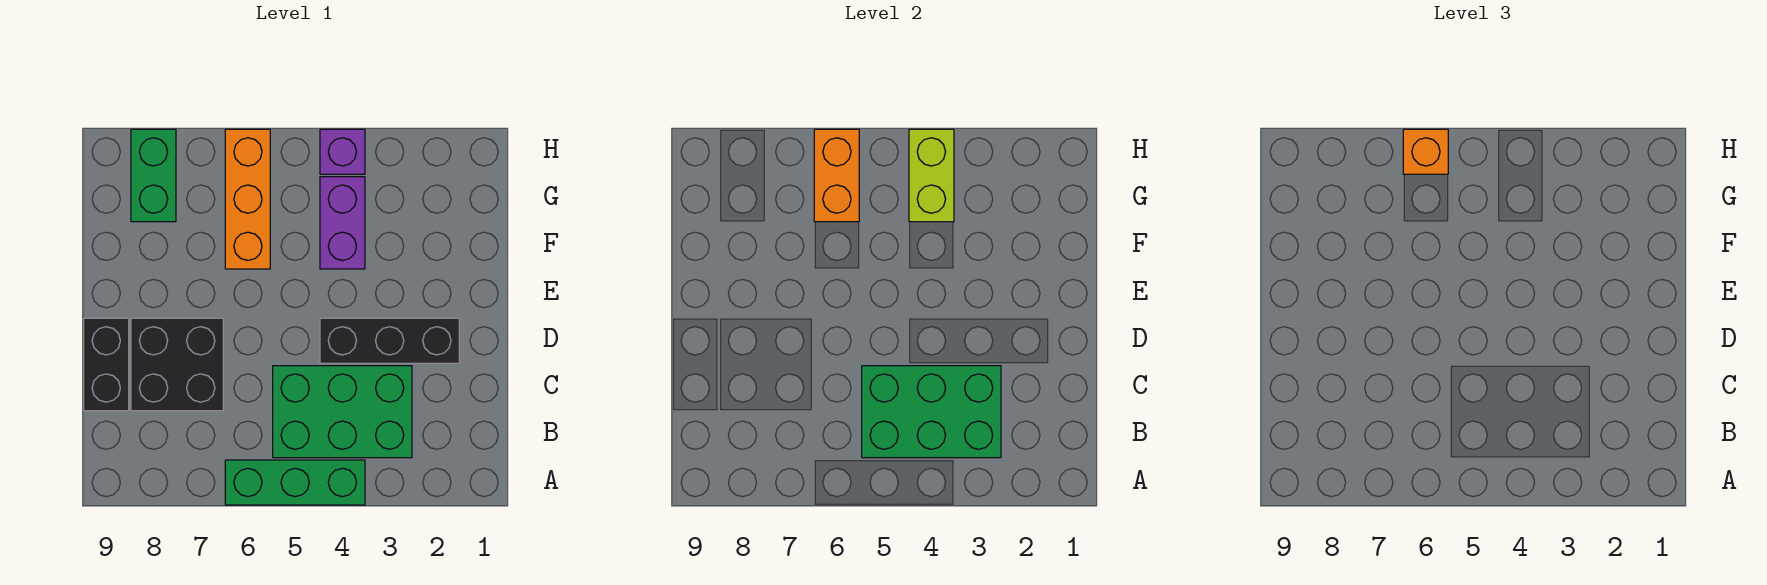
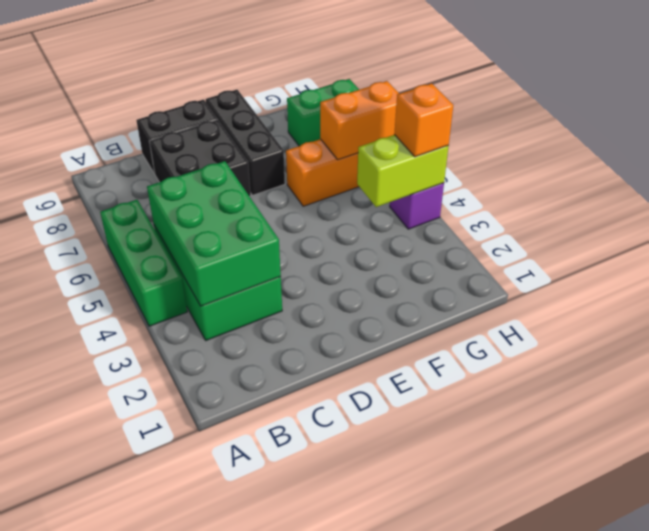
black brick D2:D4 level 1 -> black brick E7:E9 level 1
purple brick F4:G4 level 1 -> none
orange brick H6 level 3 -> orange brick H4 level 3

